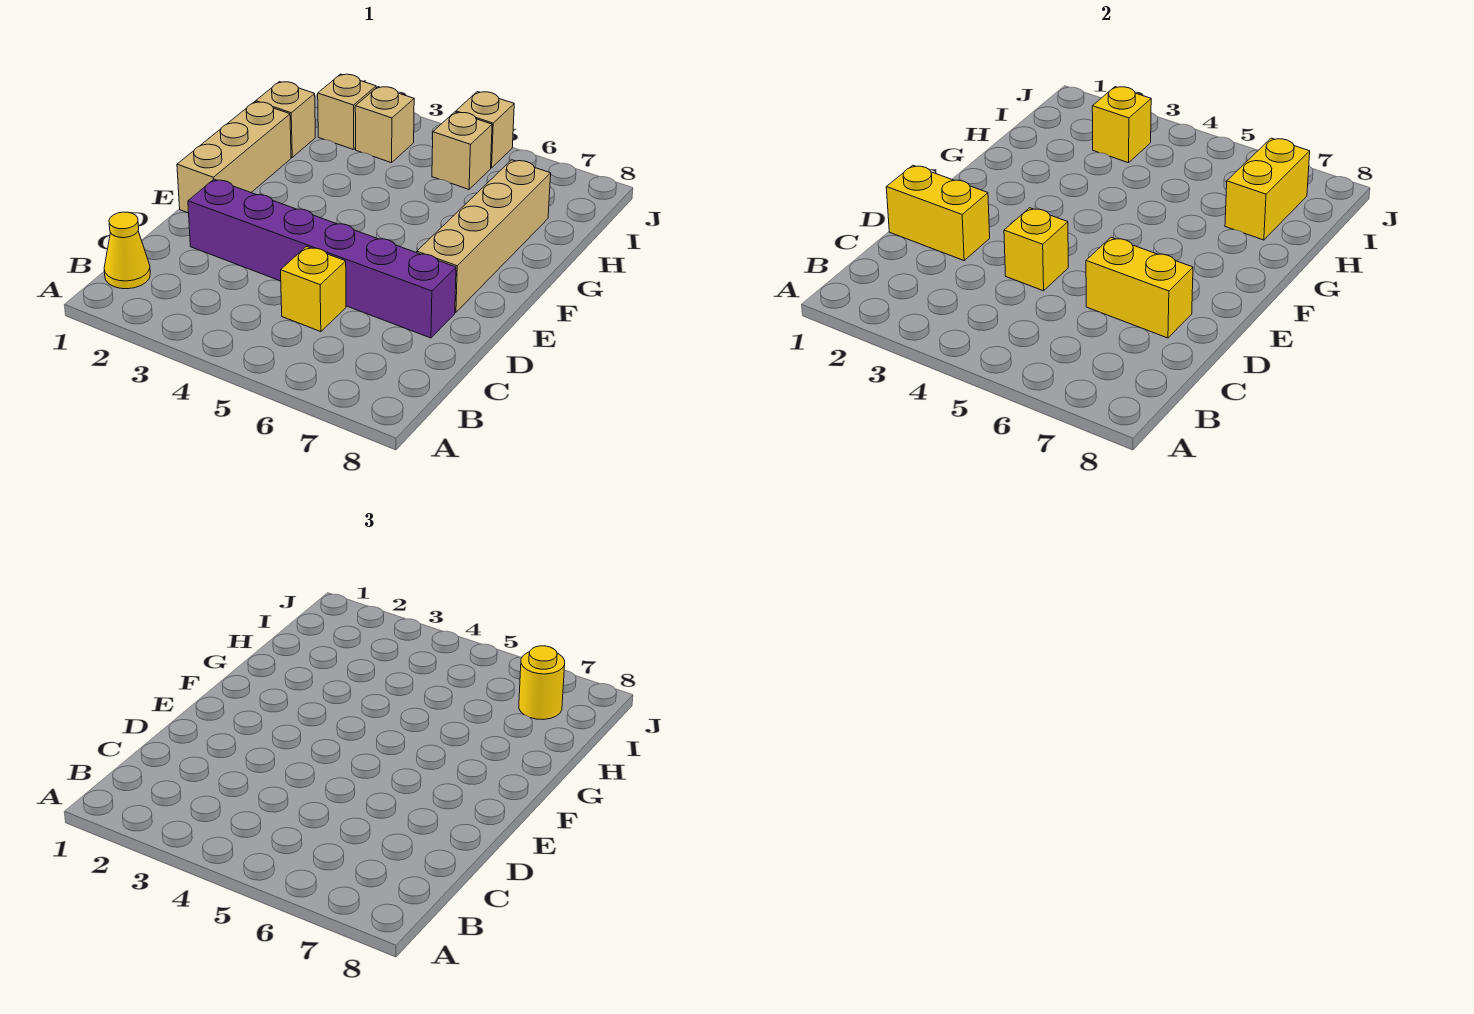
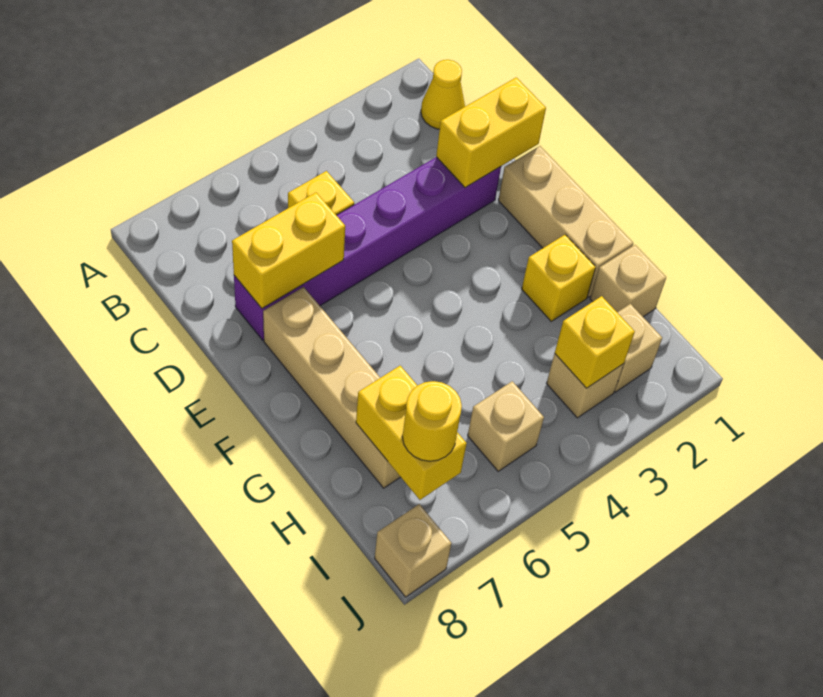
yellow brick D4 level 2 -> yellow brick G2 level 1
tan brick J5 level 1 -> tan brick J8 level 1

